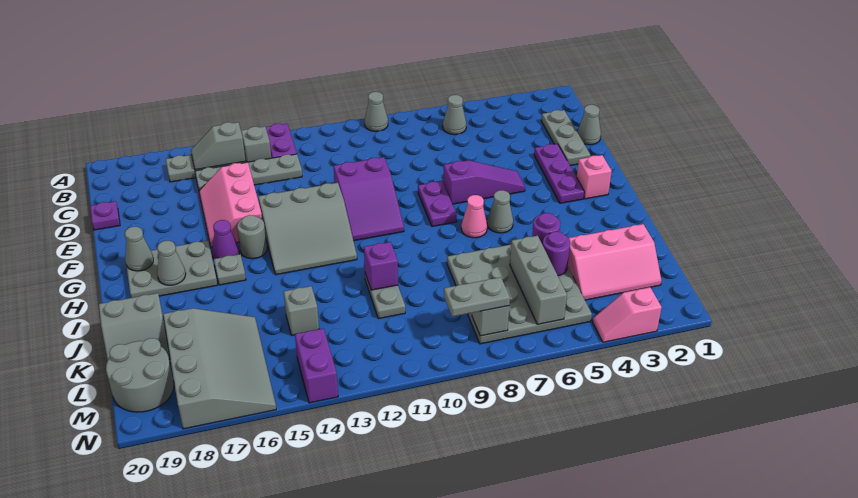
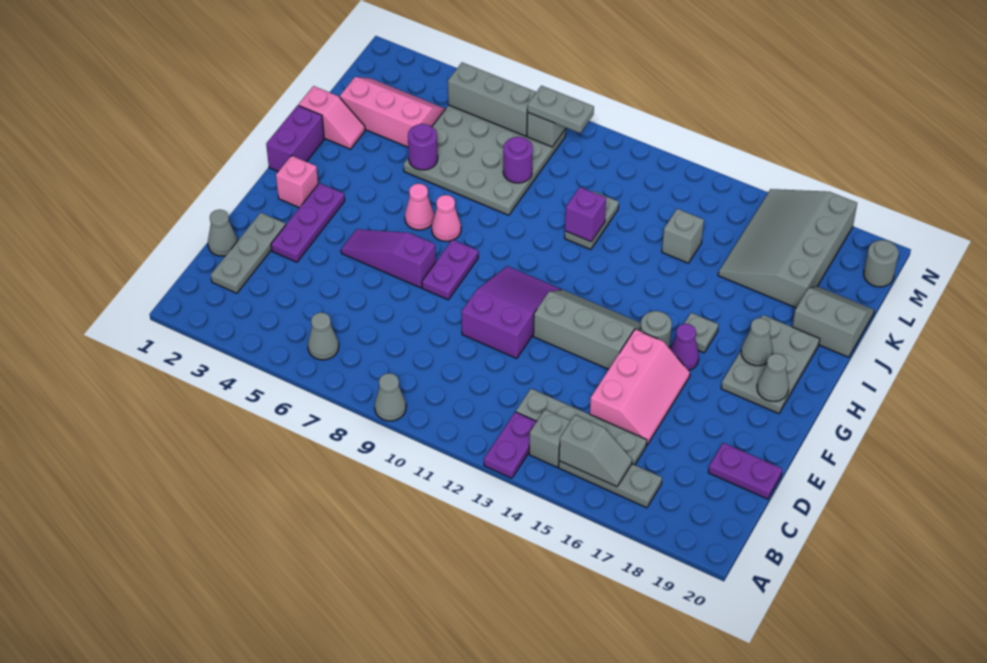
purple plate D20 level 1 -> purple plate D19:D20 level 1
grey slope F12:H14 level 1 top F -> grey slope F12:G14 level 1 top F
grey plate G17:H19 level 1 -> grey plate G18:I19 level 1
grey cone H6 level 1 -> pink cone H6 level 1
purple round brick K5 level 2 -> purple round brick K8 level 2
grey brick K6:M6 level 2 -> grey brick M5:M7 level 2
grey round brick L19:M20 level 1 -> grey round brick M20 level 1
purple brick M14:N14 level 1 -> purple brick H1:I1 level 1
pink slope N3:N4 level 1 top 3 -> pink slope J1:J2 level 1 top 1

